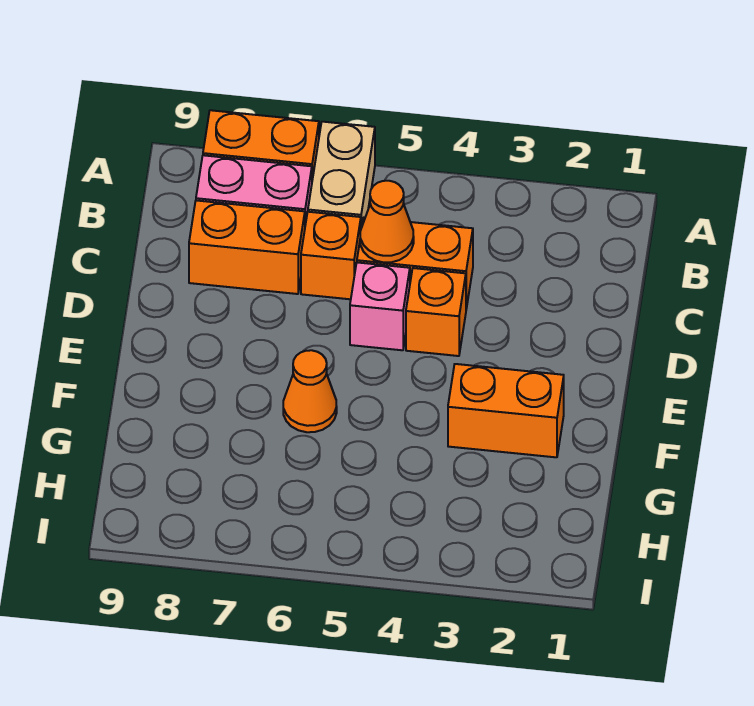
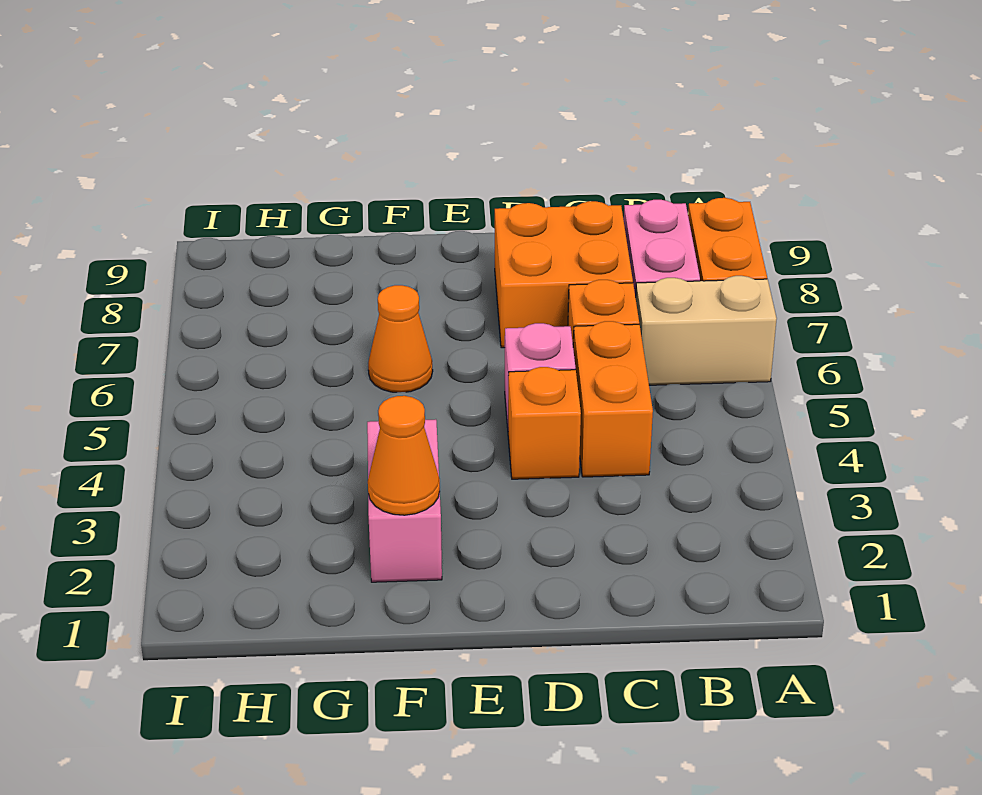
orange cone C5 level 2 -> orange cone F2 level 2
orange brick C7:C8 level 1 -> orange brick C7:D8 level 1
orange brick F2:F3 level 1 -> pink brick F2:F3 level 1

